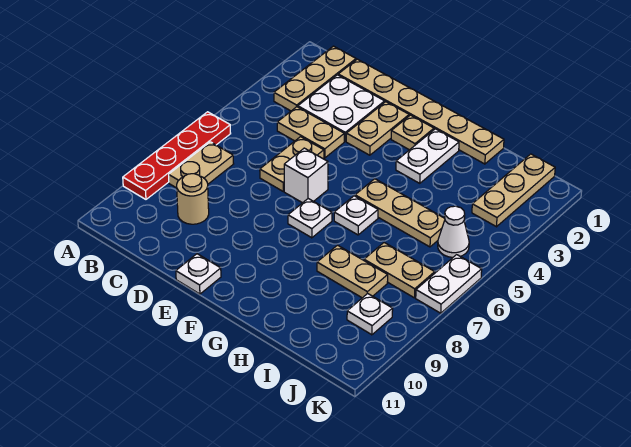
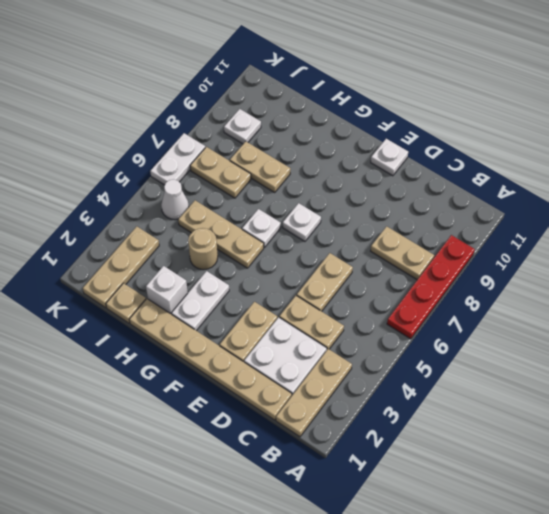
tan plate B7:B8 level 1 -> tan plate B8:C8 level 1
tan round brick C9 level 1 -> tan round brick H4 level 1
white brick E6 level 1 -> white brick H2 level 1
tan plate F2 level 1 -> tan plate I1 level 1

